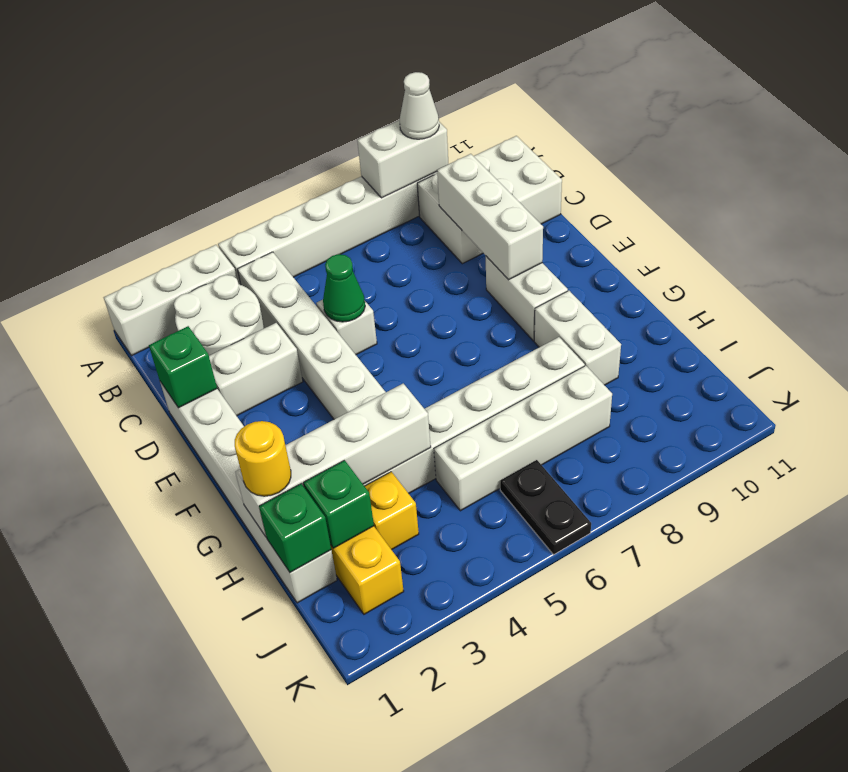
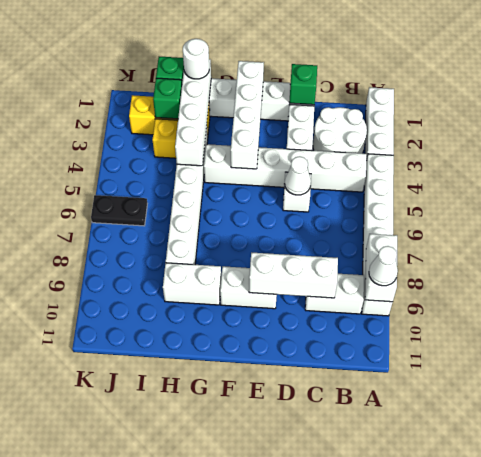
white brick B9:C11 level 1 -> white brick B9:C9 level 1
green cone D5 level 2 -> white cone D5 level 2
yellow round brick H1 level 3 -> white round brick H1 level 3
white brick I5:I8 level 1 -> white brick F1:F4 level 2

